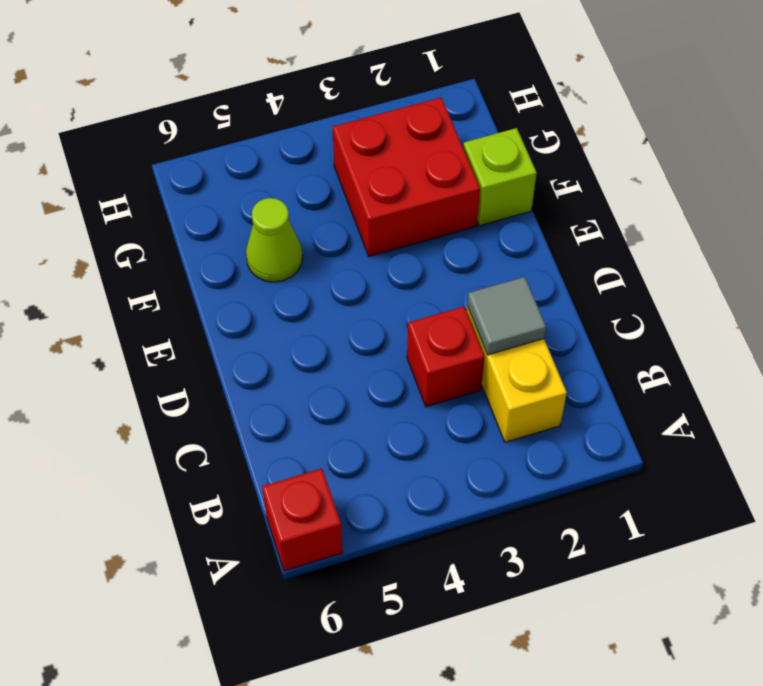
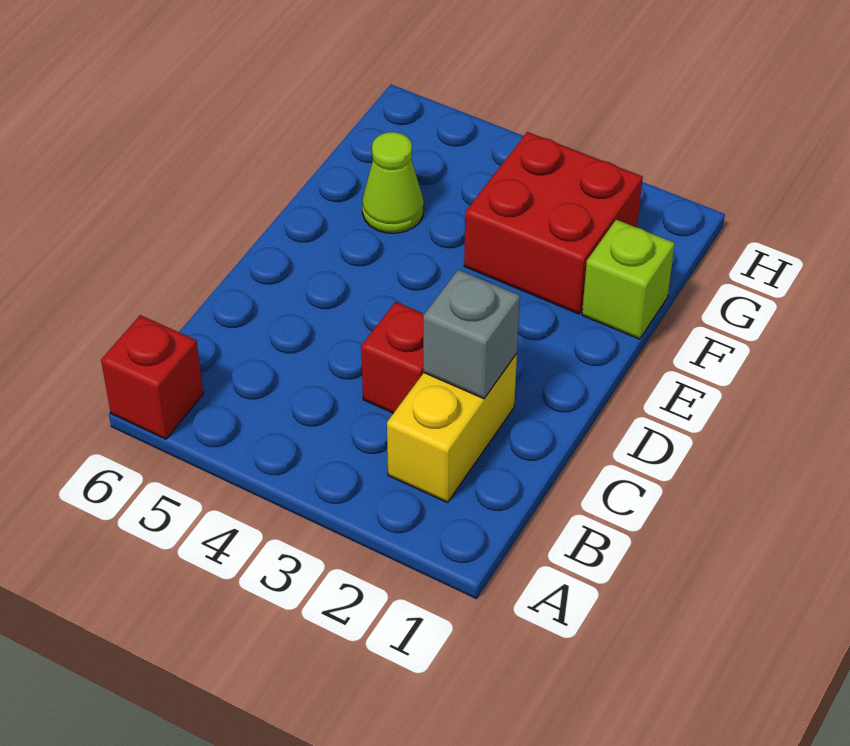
grey tile C2 level 2 -> grey brick C2 level 2

